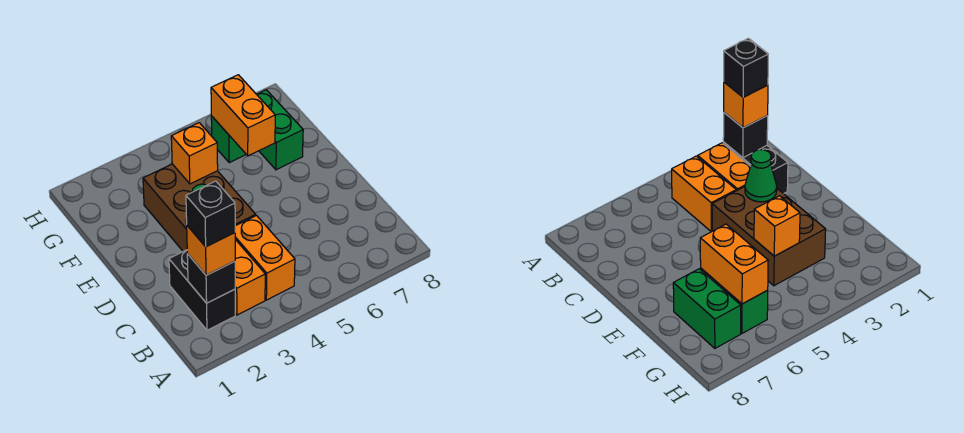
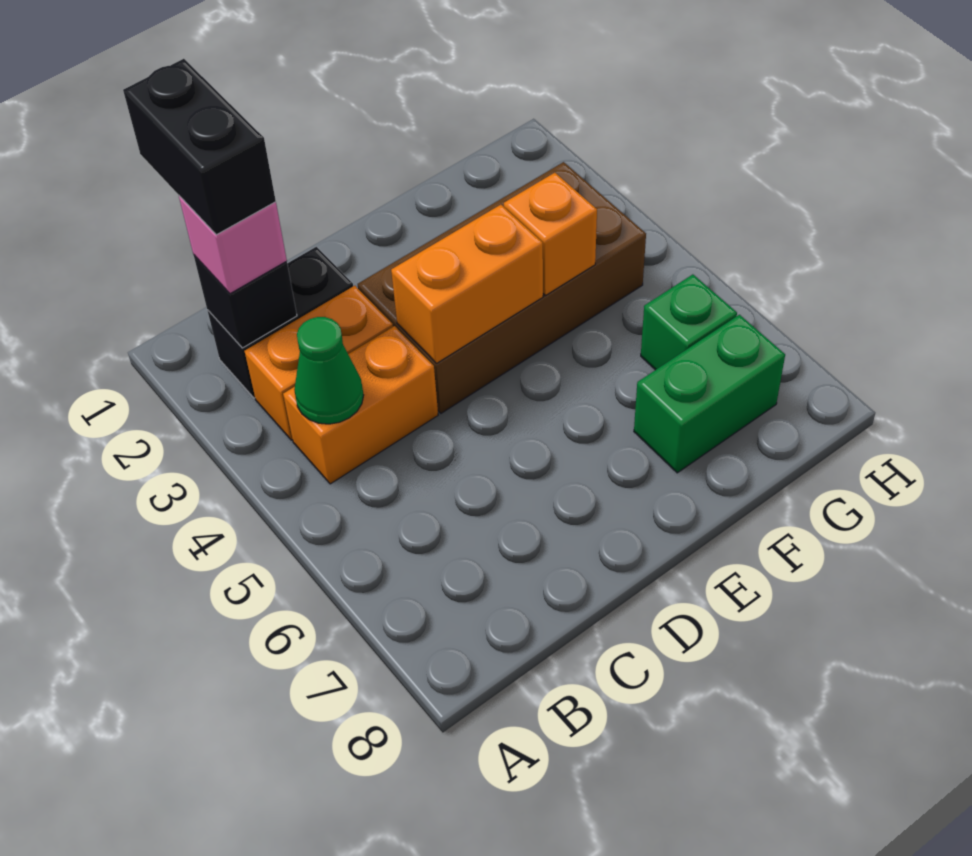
orange brick B2 level 3 -> pink brick B2 level 3
black brick B2 level 4 -> black brick B1:B2 level 4
brown brick D3:F4 level 1 -> brown brick D3:G4 level 1
green cone D3 level 2 -> green cone B4 level 2
orange brick F6:G6 level 2 -> orange brick D4:E4 level 2

